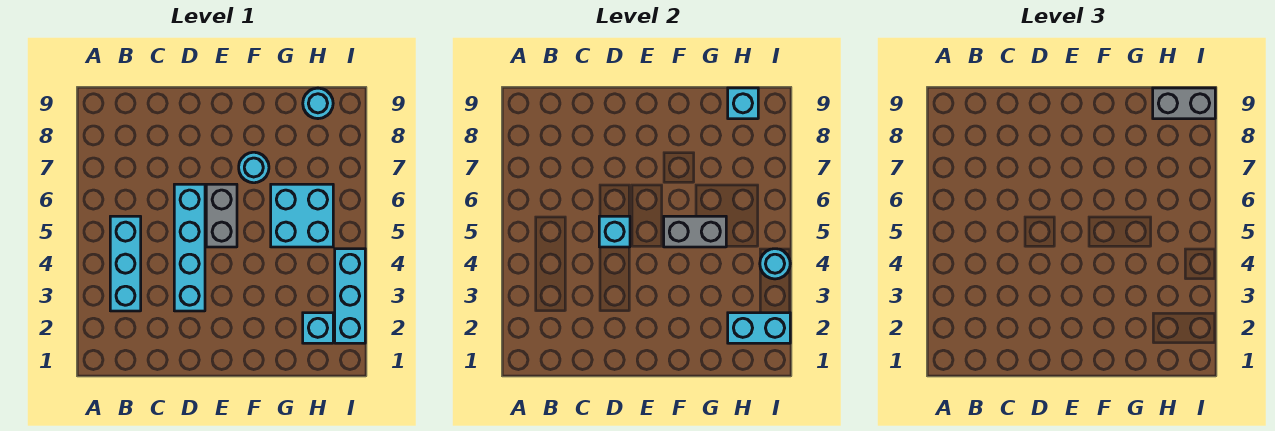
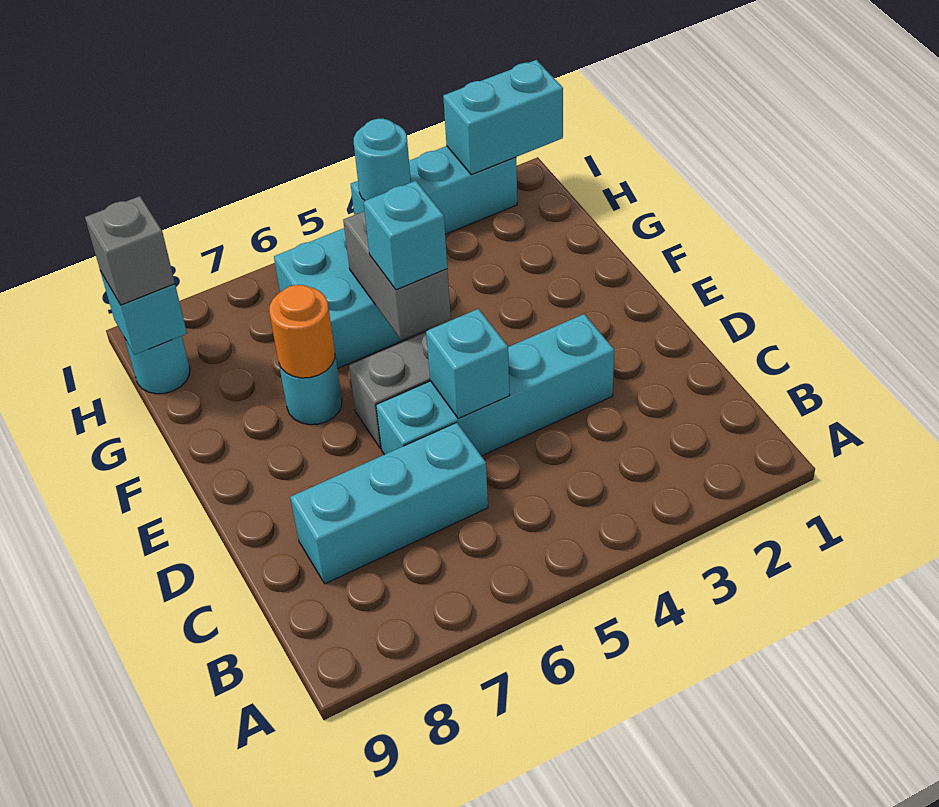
cyan brick B3:B5 level 1 -> cyan brick C6:C8 level 1
none -> orange round brick F7 level 2
cyan brick H2 level 1 -> cyan brick F5 level 3
cyan brick H2:I2 level 2 -> cyan brick I1:I2 level 2
grey brick H9:I9 level 3 -> grey brick H9 level 3

